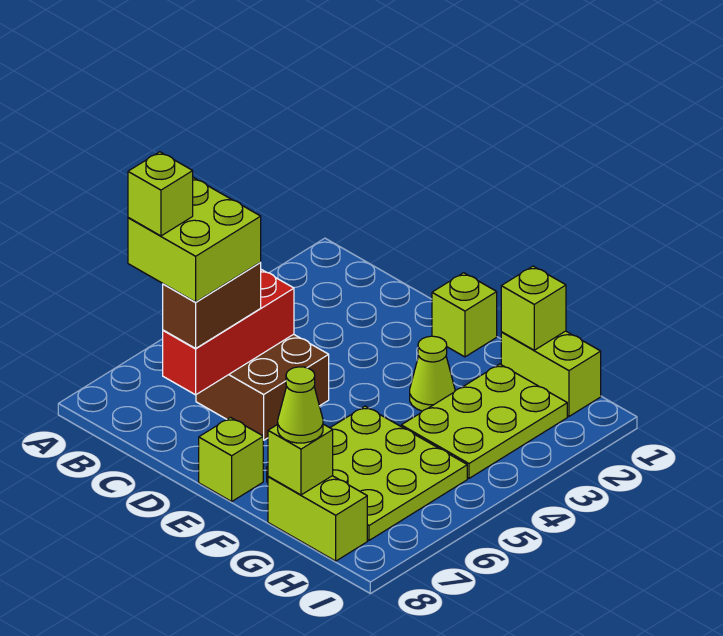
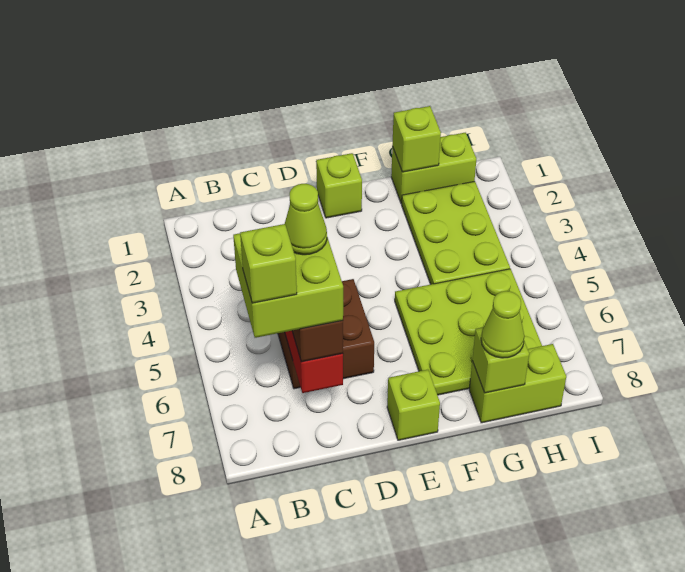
lime cone F3 level 1 -> lime cone C6 level 5

